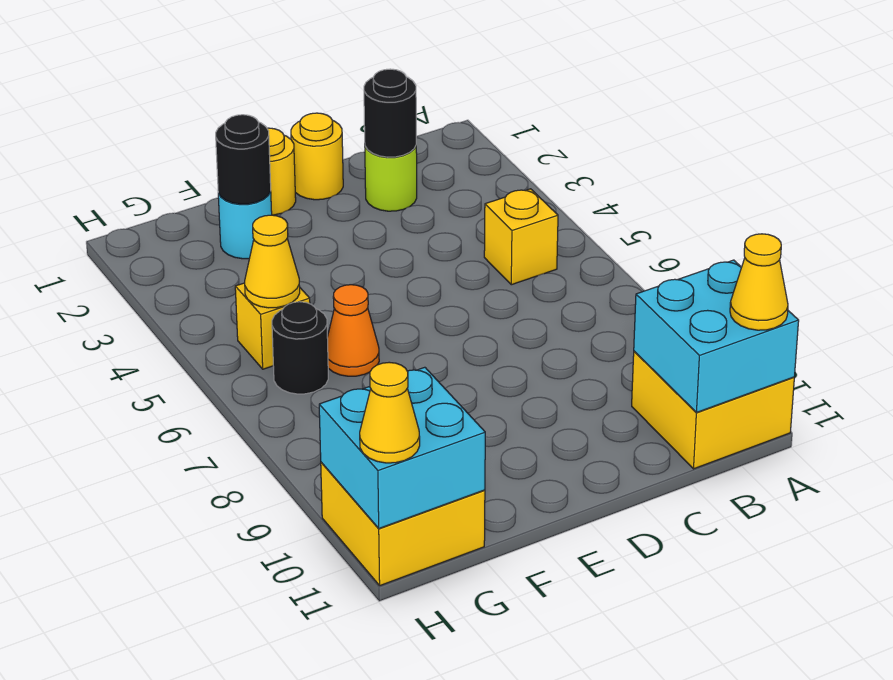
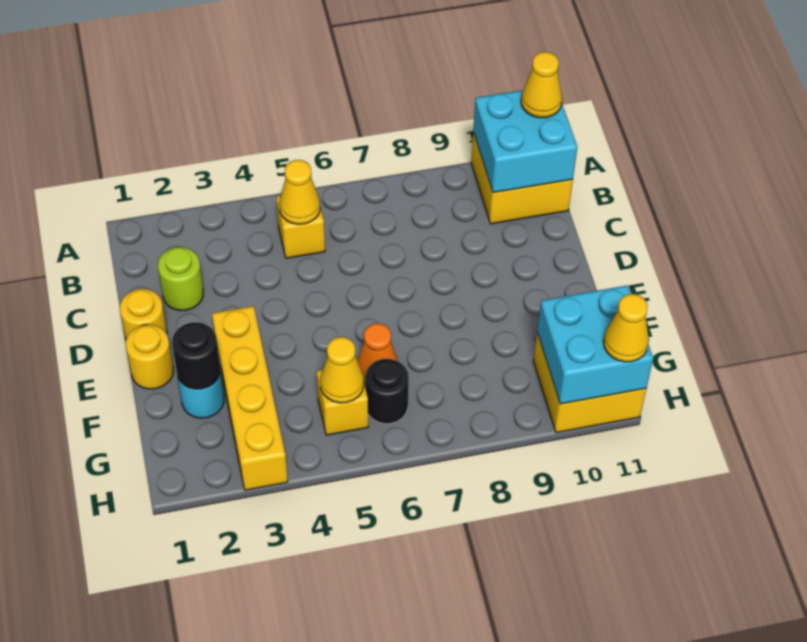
none -> yellow cone B5 level 2
black round brick C2 level 2 -> none
none -> yellow brick E3:H3 level 1

